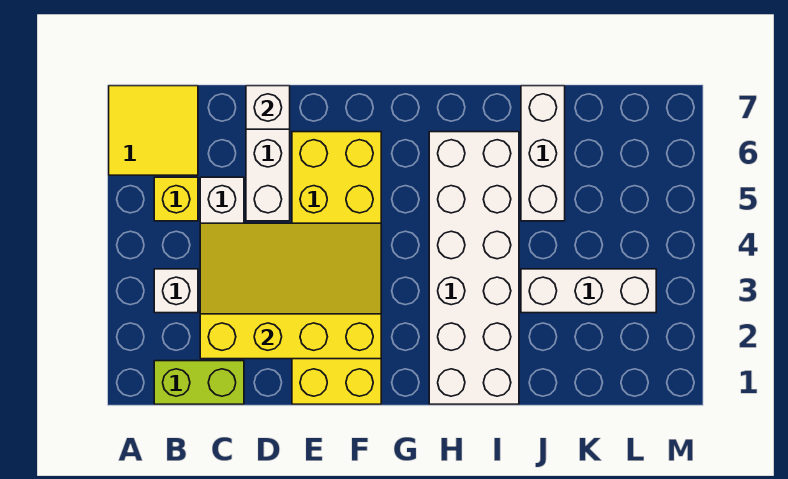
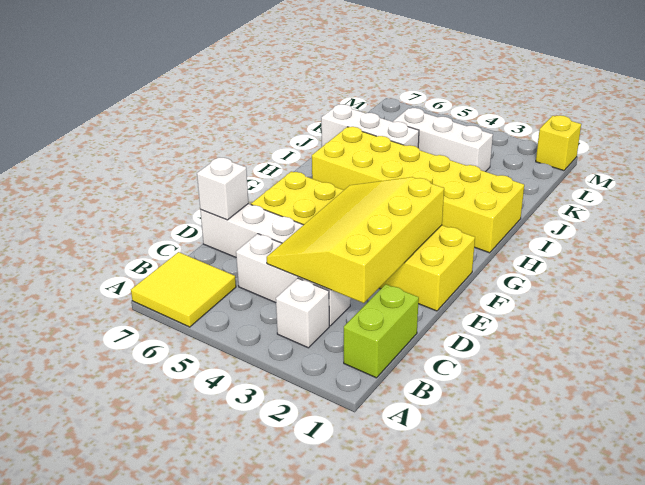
yellow brick B5 level 1 -> yellow brick M1 level 1
white brick H1:I6 level 1 -> yellow brick H1:I6 level 1
white brick J3:L3 level 1 -> white brick K3:K5 level 1

